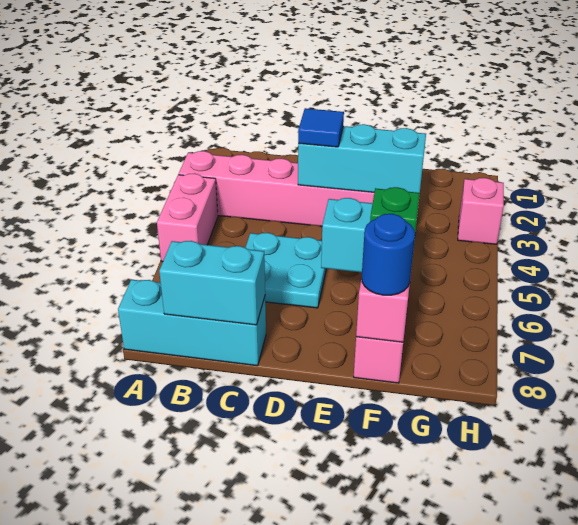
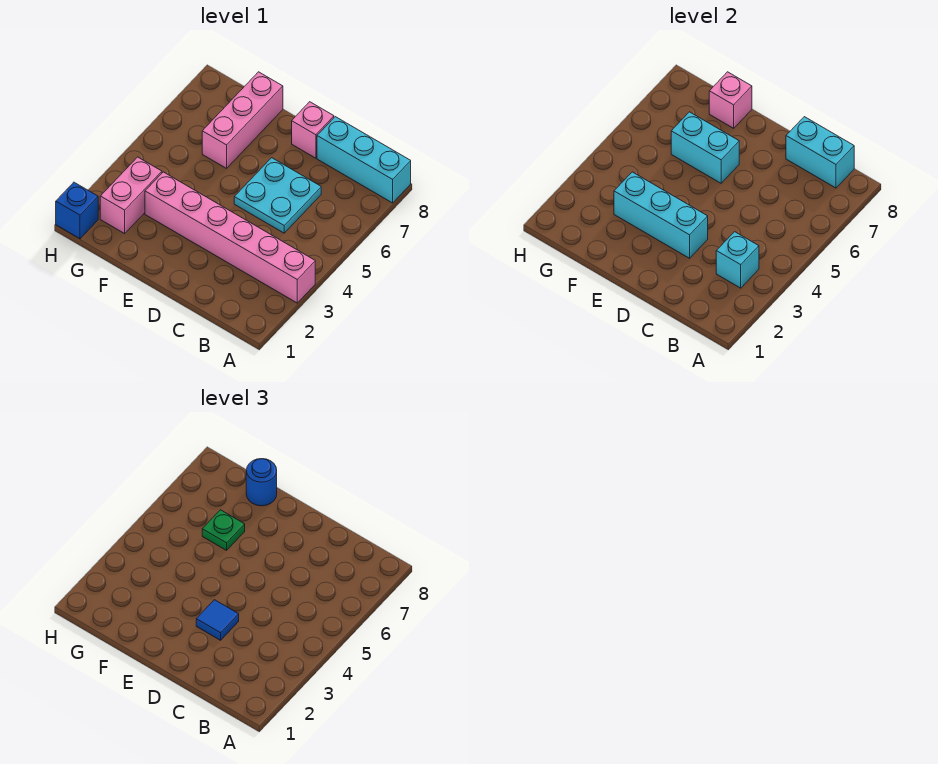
pink brick A4:A5 level 1 -> pink brick G2:G3 level 1
none -> cyan brick B3 level 2
none -> blue brick H1 level 1
pink brick H3 level 1 -> pink brick D8 level 1

